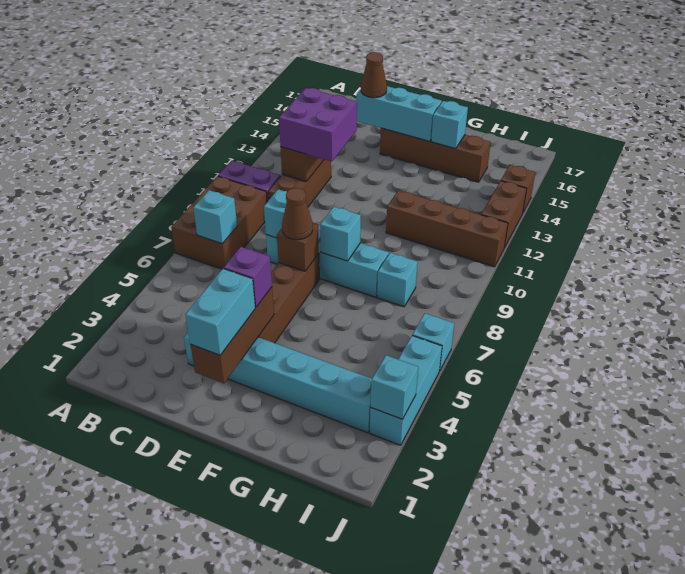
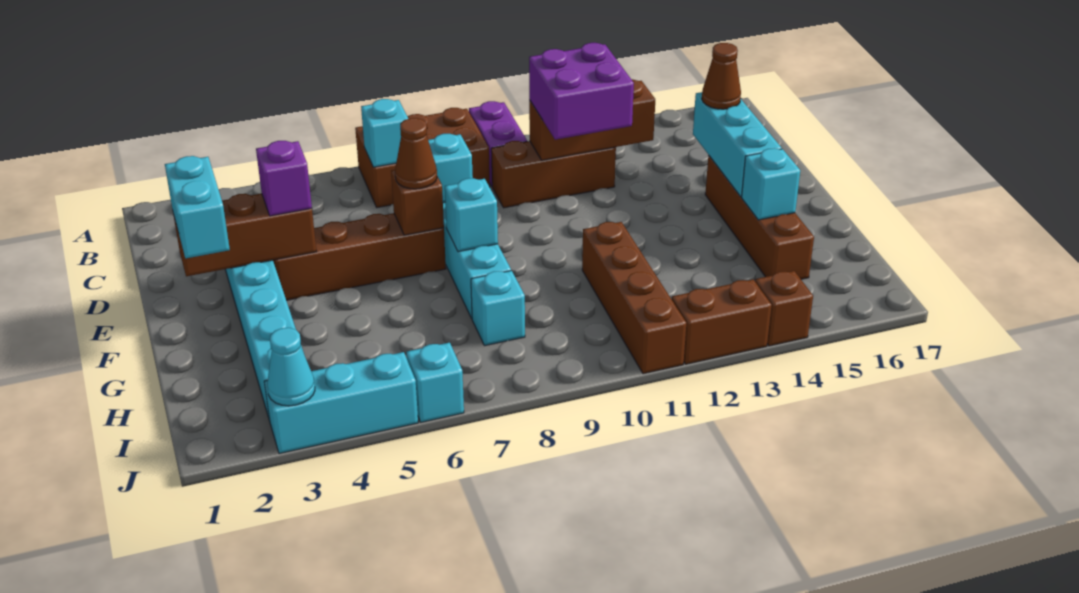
cyan brick E2:E3 level 3 -> cyan brick E2:F2 level 3
cyan brick J3 level 2 -> cyan cone J3 level 2

